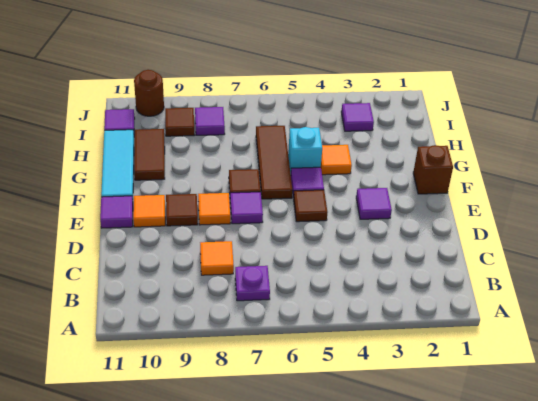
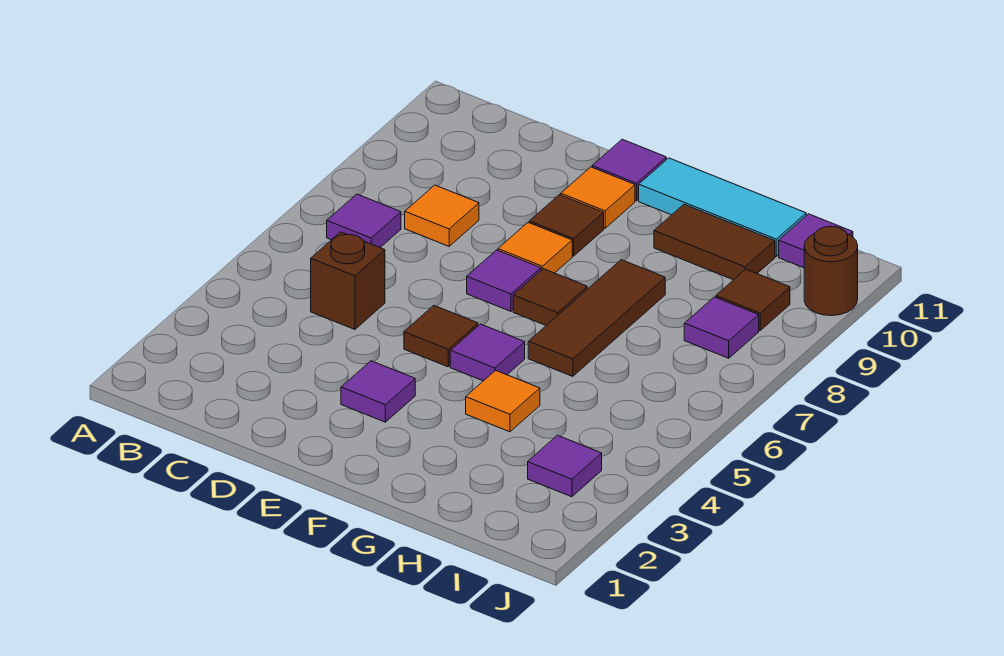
purple plate B7 level 1 -> purple tile B7 level 1
brown brick F1 level 1 -> brown brick C5 level 1
brown tile F6:H6 level 1 -> brown tile G6:G8 level 1
cyan brick G5 level 1 -> none

